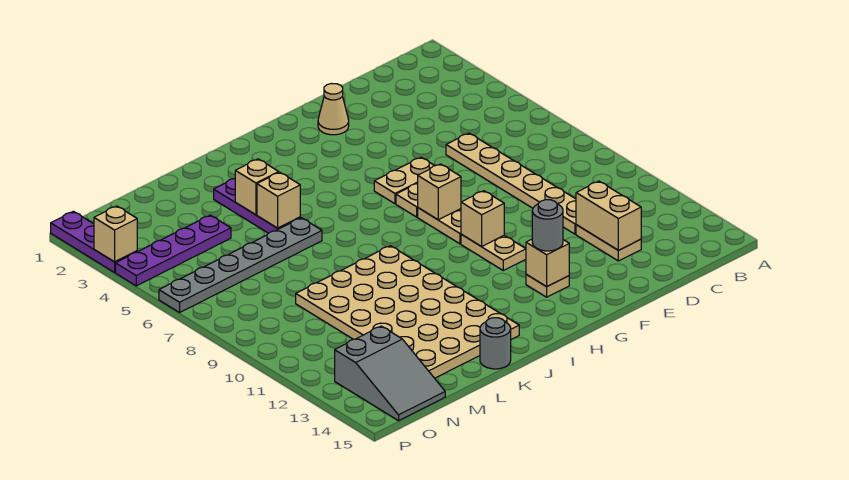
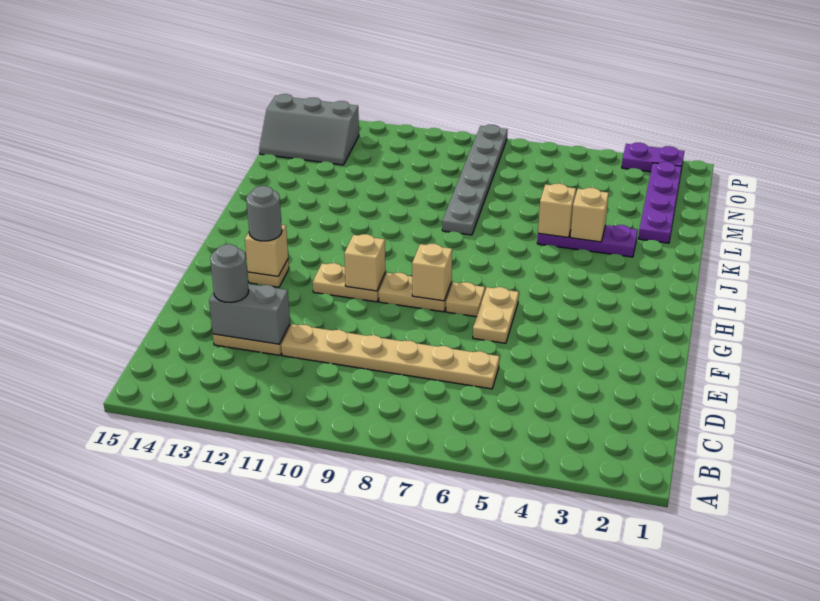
tan brick D12:D13 level 2 -> grey brick D12:D13 level 2
tan cone F2 level 1 -> none
tan plate J9:M14 level 1 -> none
grey plate K6:P6 level 1 -> grey plate K8:P8 level 1
grey round brick K15 level 1 -> grey round brick D13 level 3
purple plate M4:P4 level 1 -> purple plate L2:O2 level 1
grey slope N13:O15 level 1 top 13 -> grey slope N13:O15 level 1 top O
purple plate P1:P3 level 1 -> purple plate P2:P3 level 1
tan brick P3 level 2 -> none

